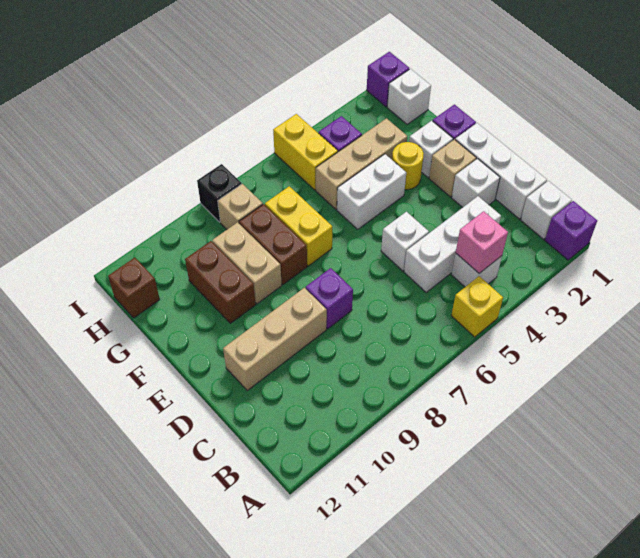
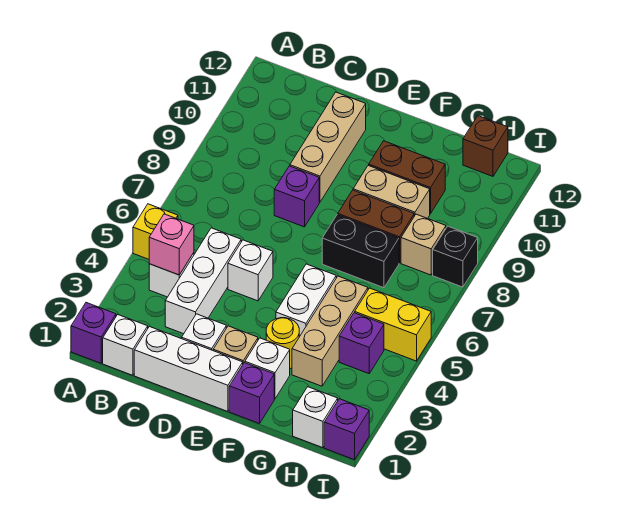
yellow brick F7:G7 level 1 -> black brick F7:G7 level 1

